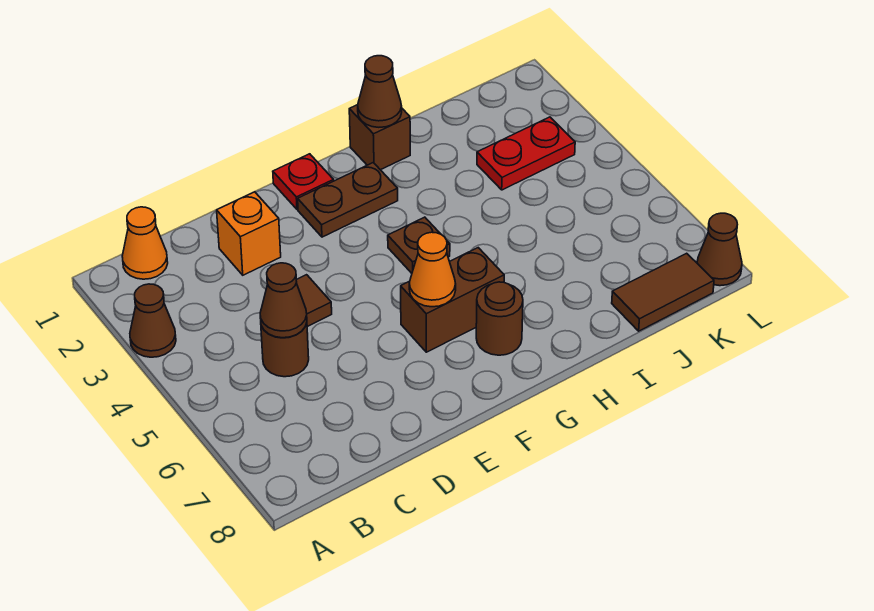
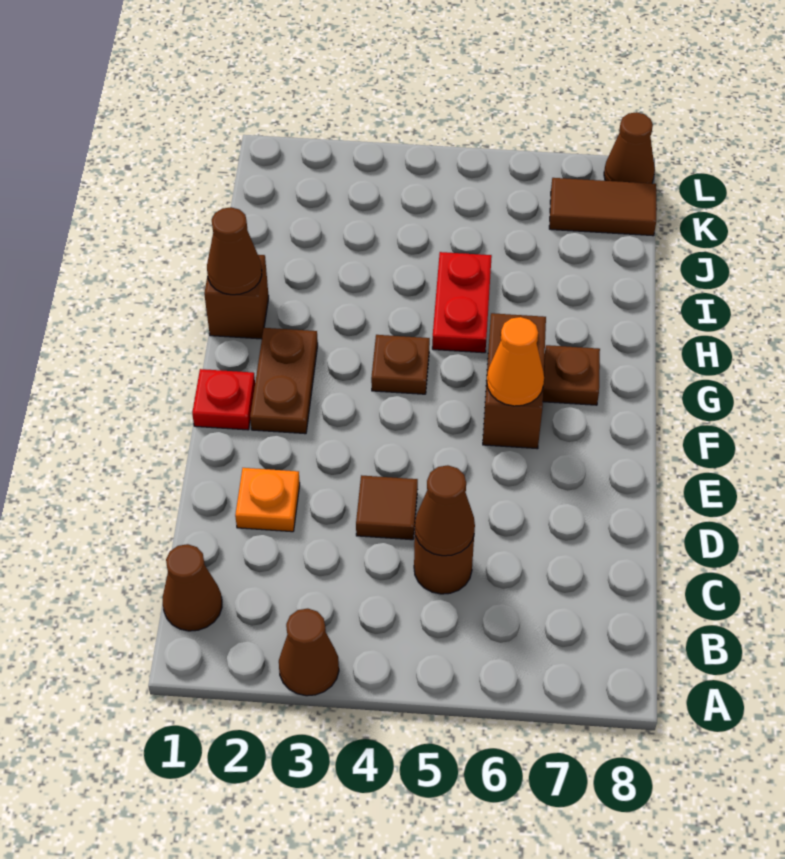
orange cone B1 level 1 -> brown cone B1 level 1
orange brick D2 level 1 -> orange plate D2 level 1
brown round brick G7 level 1 -> brown plate G7 level 1
red plate J3:K3 level 1 -> red plate H5:I5 level 1
brown tile J8:K8 level 1 -> brown tile K7:K8 level 1

